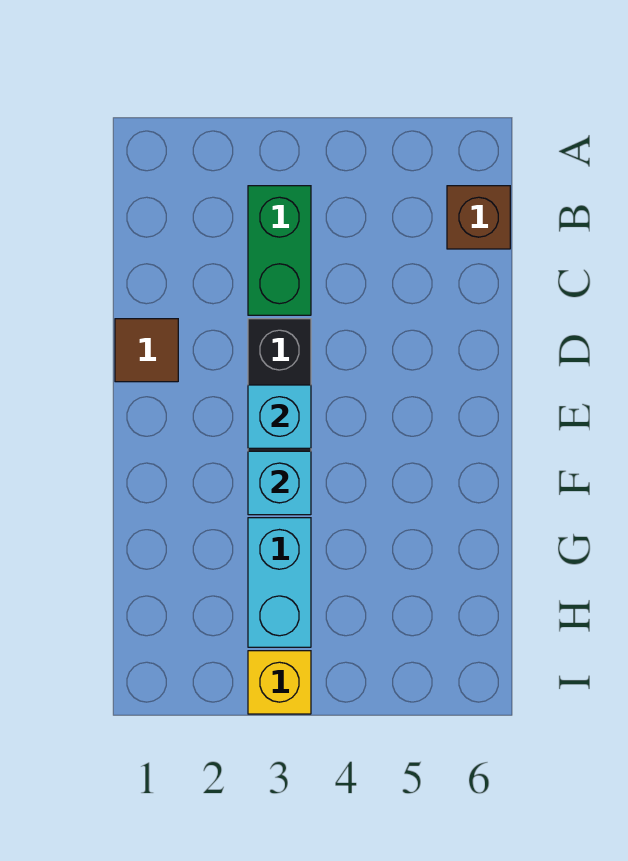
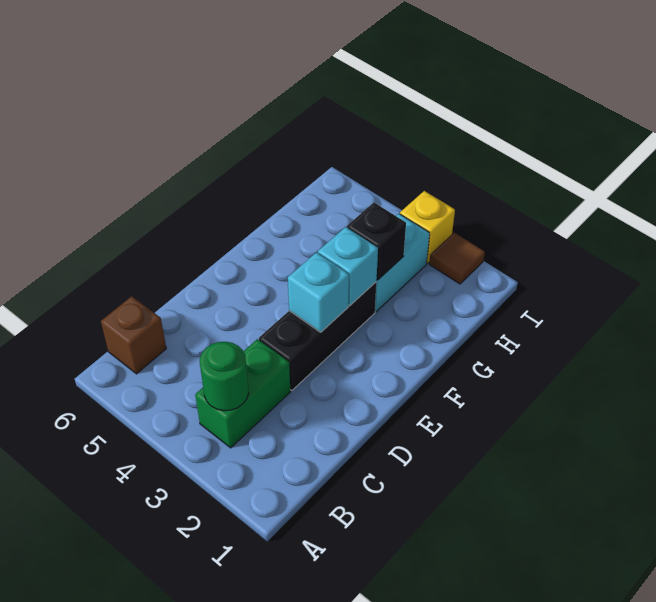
none -> green round brick B3 level 2
brown tile D1 level 1 -> brown tile I2 level 1
none -> black brick G3 level 2

